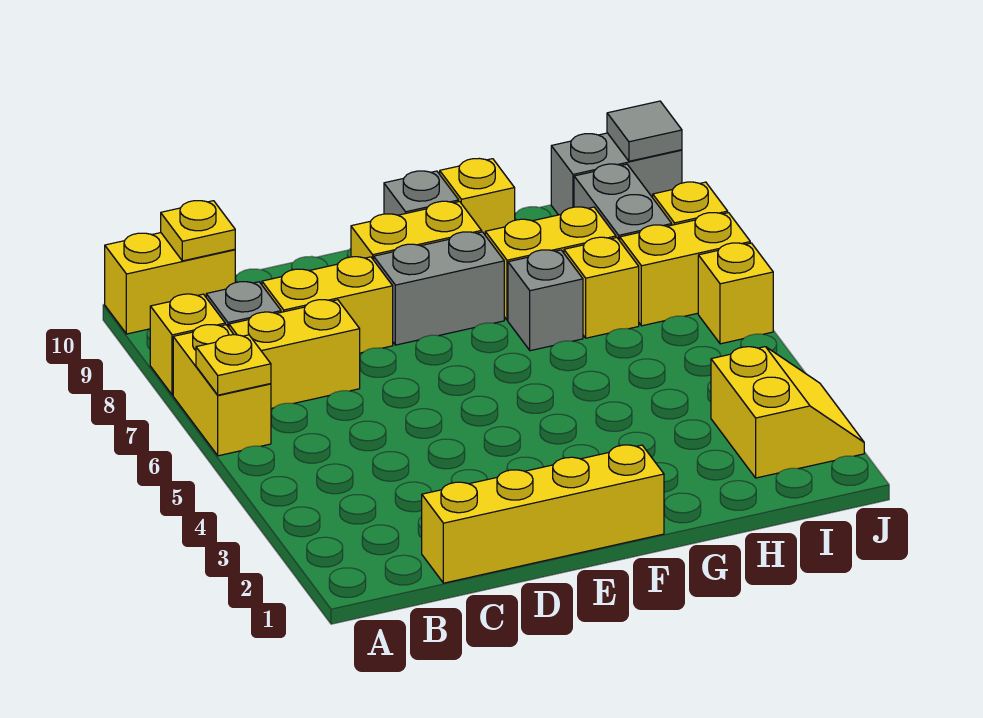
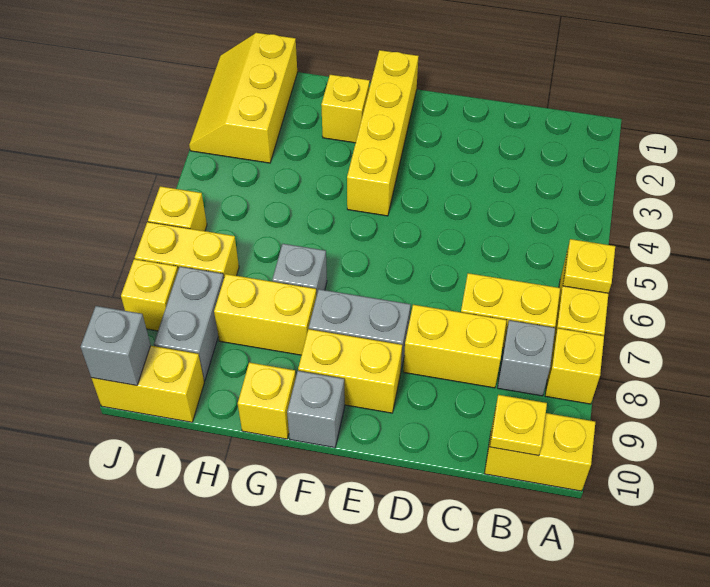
yellow brick C1:F1 level 1 -> yellow brick F1:F4 level 1
yellow brick H7 level 1 -> yellow brick G2 level 1
yellow slope I2:J3 level 1 top I -> yellow slope I1:J3 level 1 top I
grey brick I10:J10 level 1 -> yellow brick I10:J10 level 1
grey tile J10 level 2 -> grey brick J10 level 2

